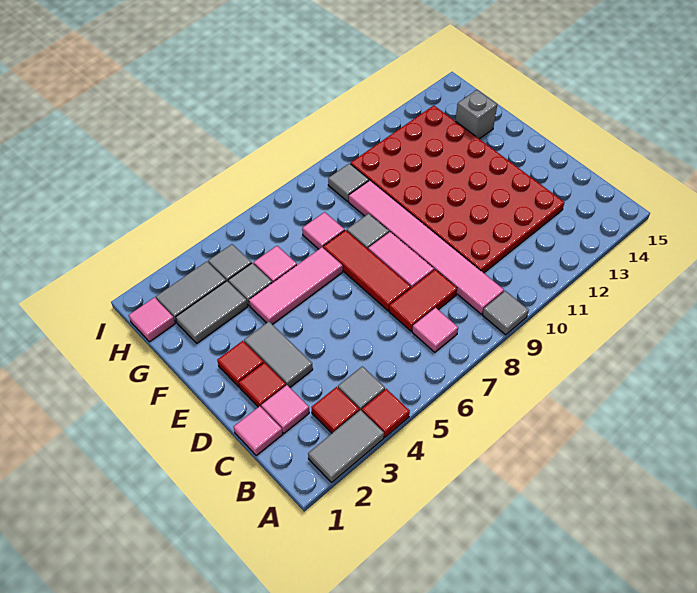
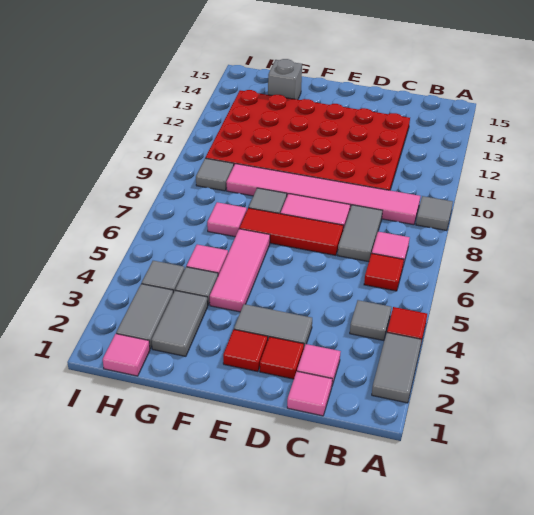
red tile B3 level 1 -> red tile B6 level 1
red tile C7:C8 level 1 -> grey tile C7:C8 level 1

